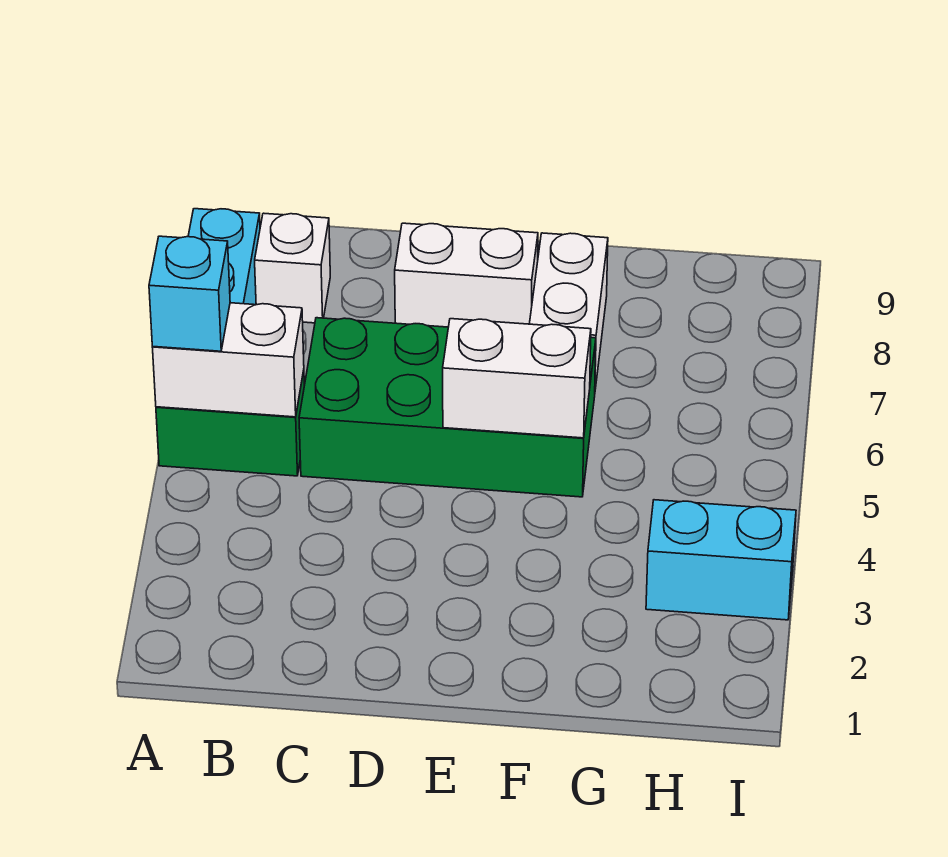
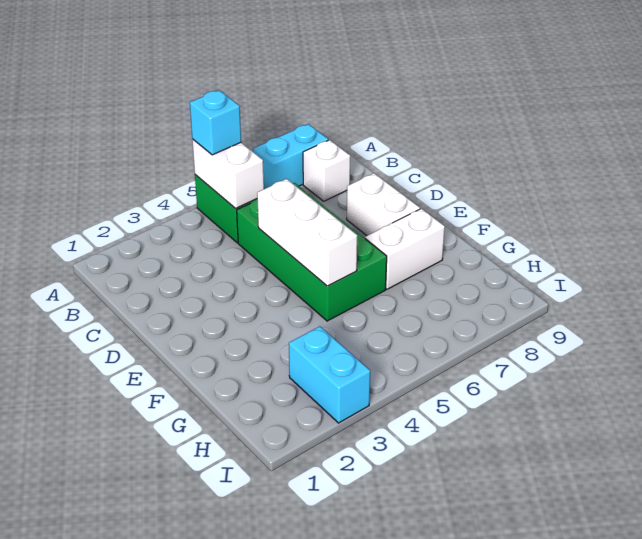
white brick E5:F5 level 2 -> white brick D5:F5 level 2

